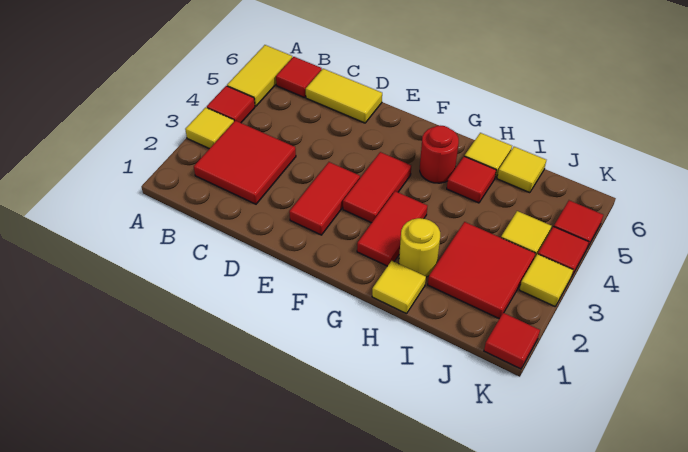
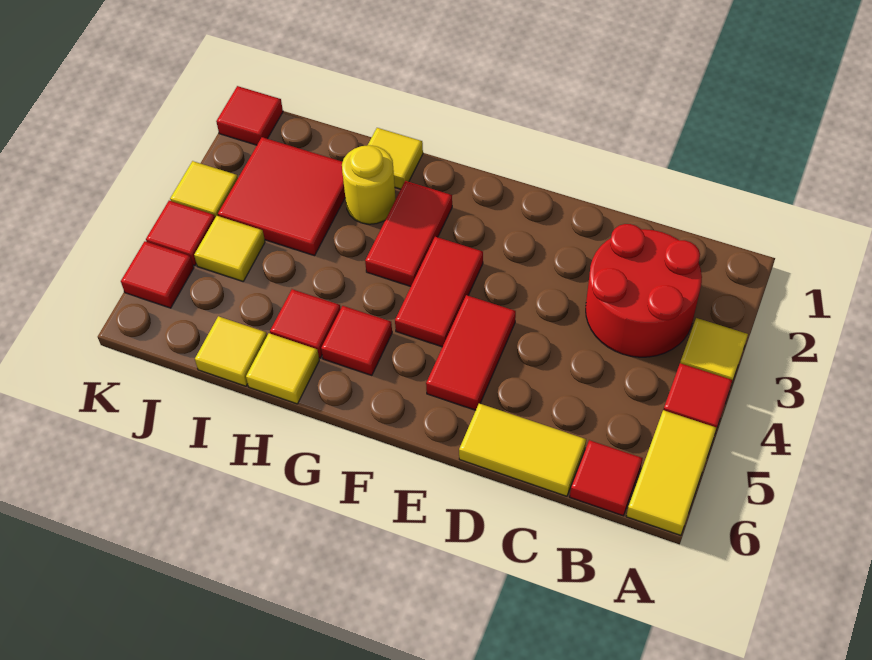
red tile B2:C3 level 1 -> red round brick B2:C3 level 1
red tile E2:E3 level 1 -> red tile E4:E5 level 1
red round brick G5 level 1 -> red tile G5 level 1

